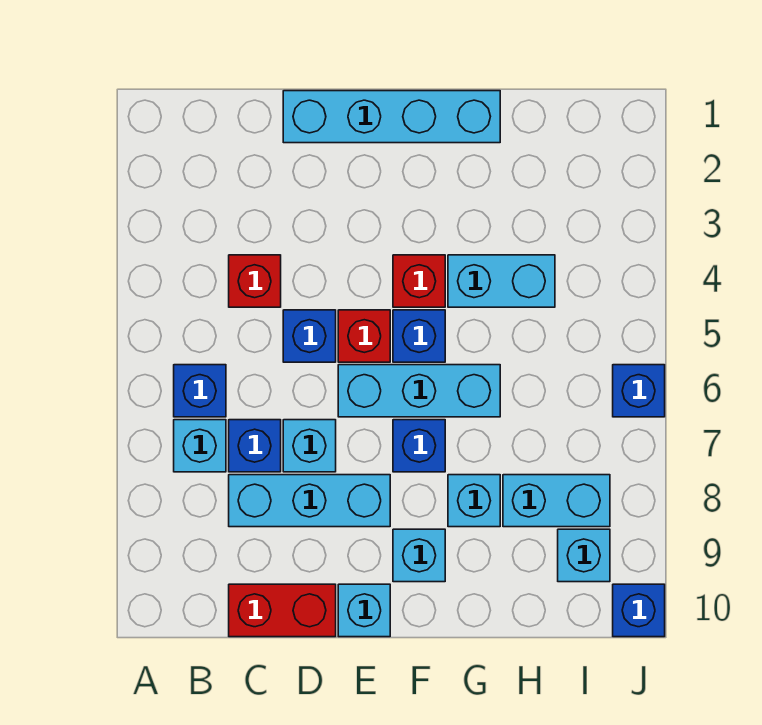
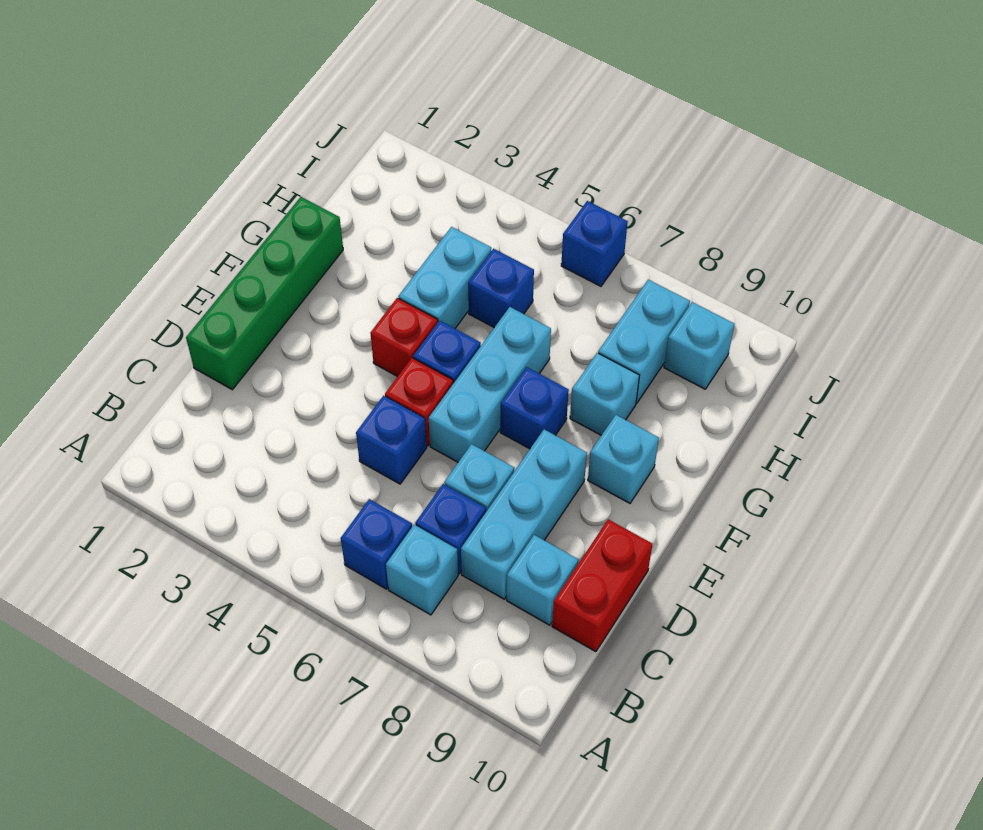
red brick C4 level 1 -> none
cyan brick D1:G1 level 1 -> green brick D1:G1 level 1
cyan brick E10 level 1 -> cyan brick C9 level 1
blue brick J10 level 1 -> blue brick H5 level 1

